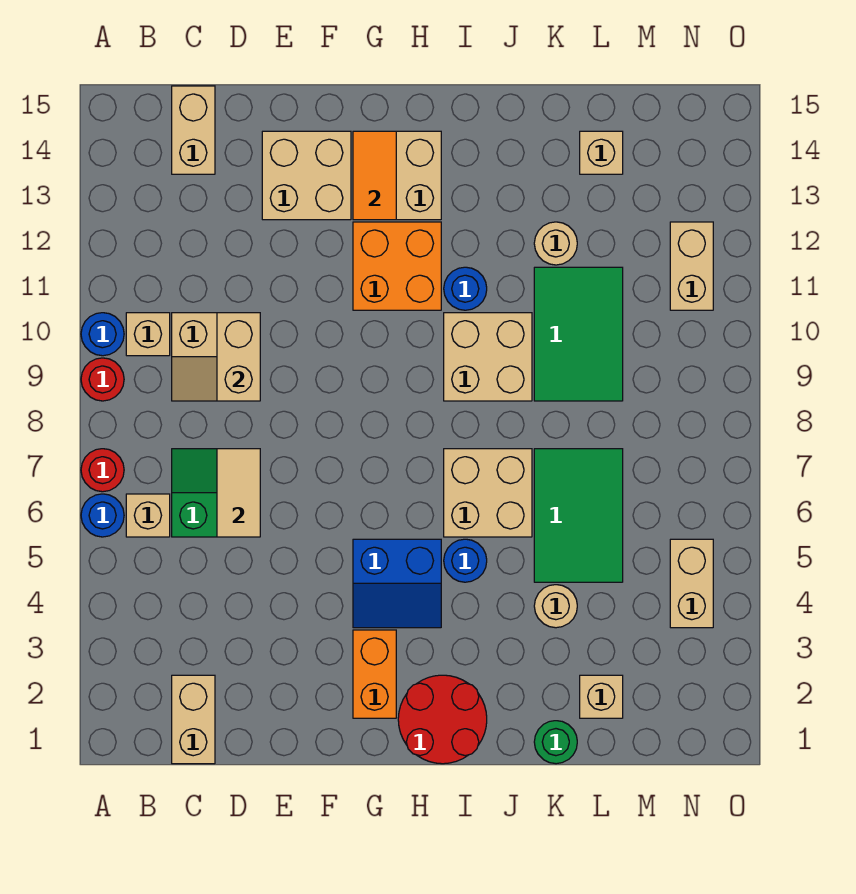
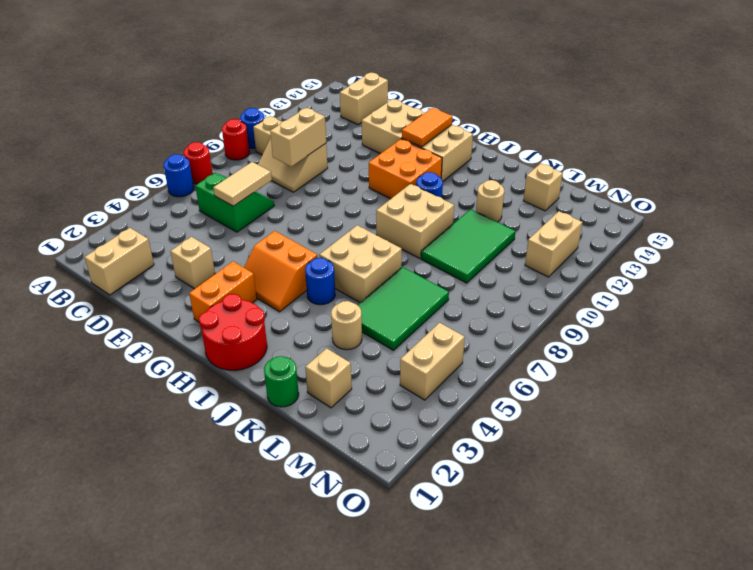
tan brick B6 level 1 -> tan brick E3 level 1
blue slope G4:H5 level 1 top 5 -> orange slope G4:H5 level 1 top 5

